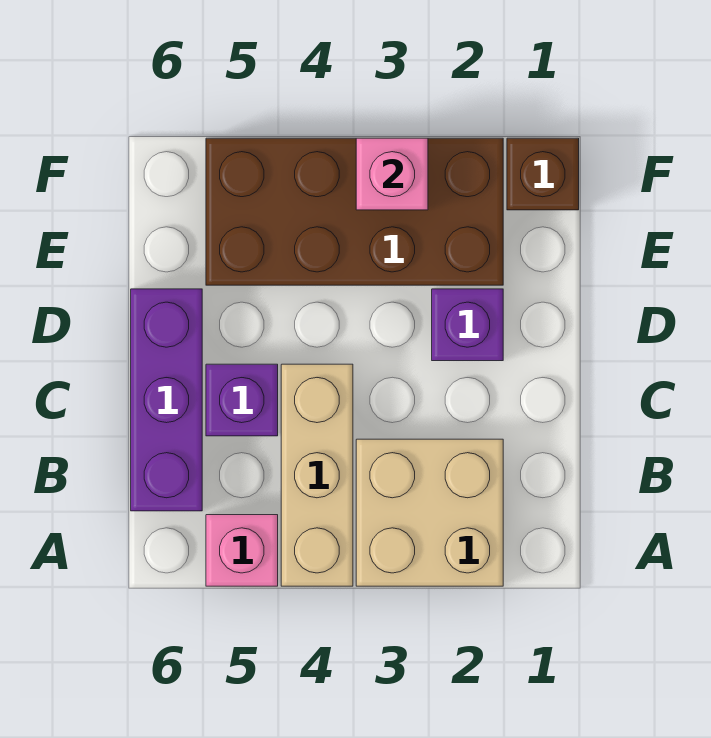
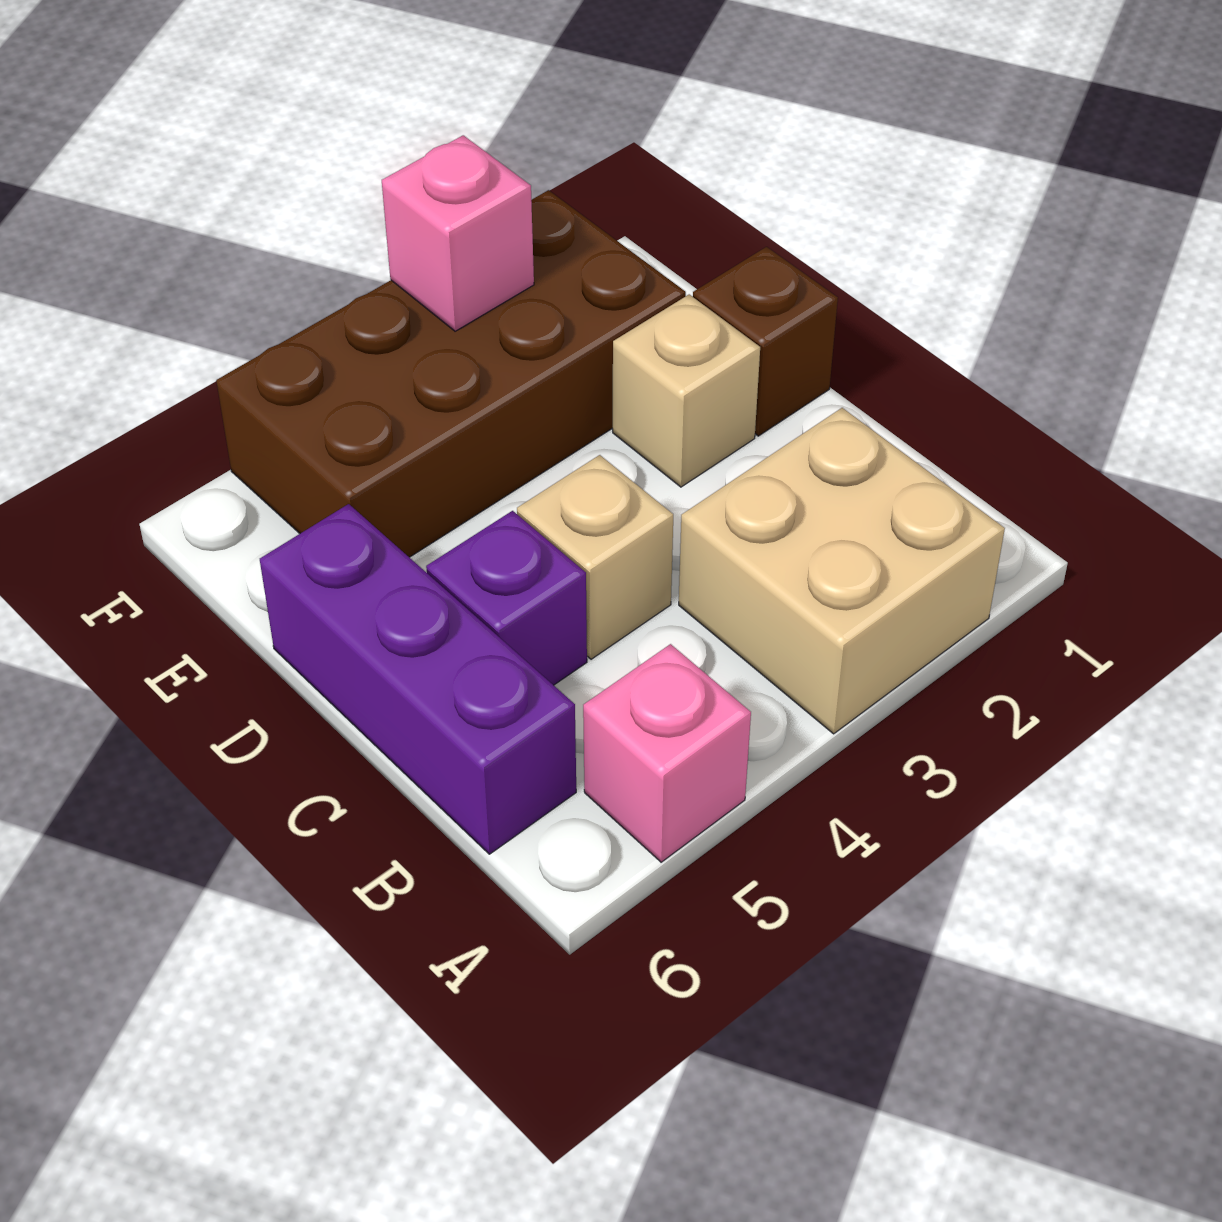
tan brick A4:C4 level 1 -> tan brick C4 level 1
purple brick D2 level 1 -> tan brick D2 level 1
brown brick F1 level 1 -> brown brick D1 level 1

